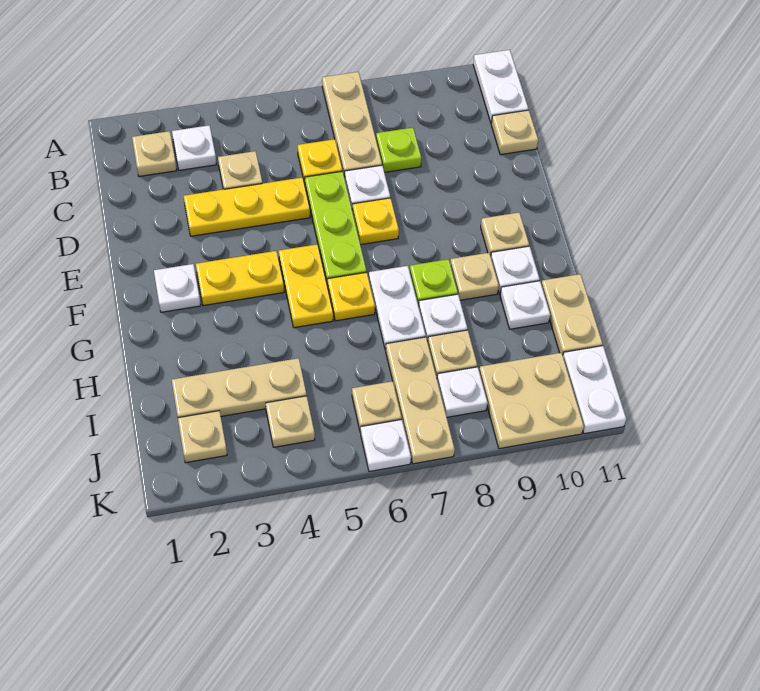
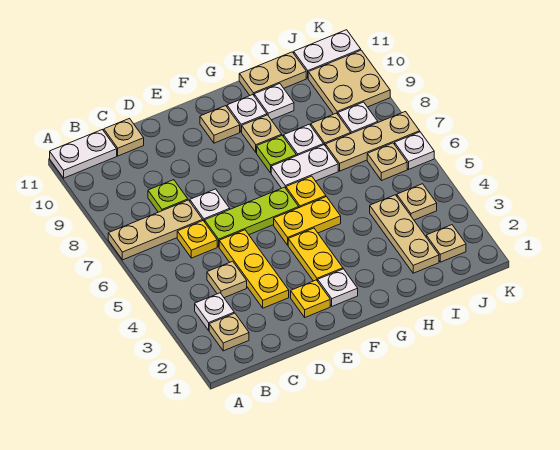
yellow plate E7 level 1 -> yellow plate E2 level 1

